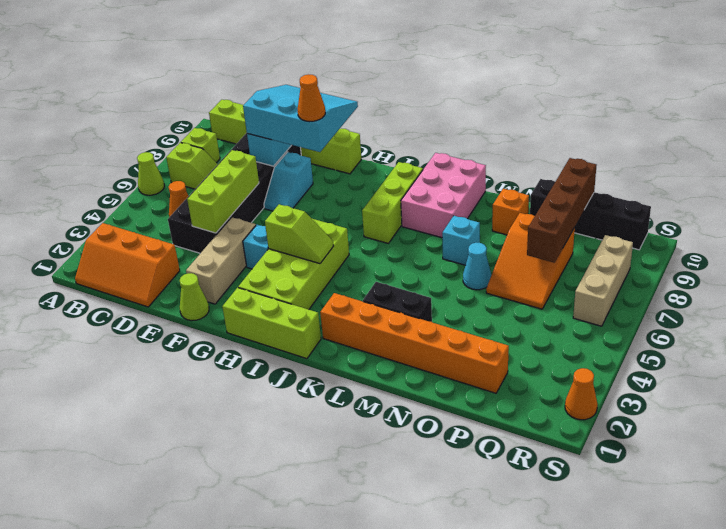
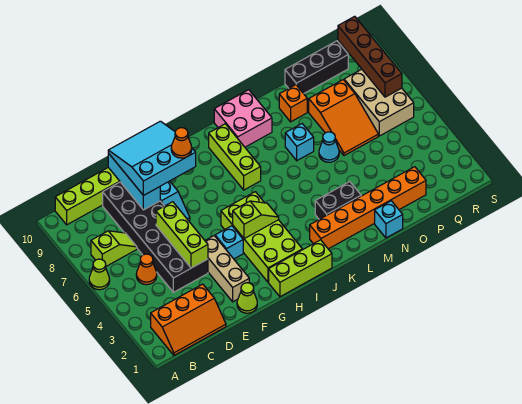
lime brick B8 level 1 -> none
pink brick K8:L10 level 1 -> pink brick K9:L10 level 1
none -> cyan brick N1 level 1
black brick O10:R10 level 1 -> black brick O10:Q10 level 1
brown brick P7:P10 level 2 -> brown brick R7:R10 level 2
tan brick R6:R8 level 1 -> tan brick Q6:R8 level 1
orange cone S2 level 1 -> none

